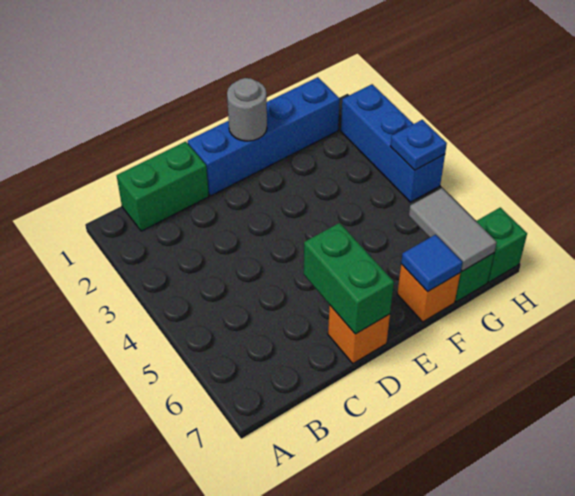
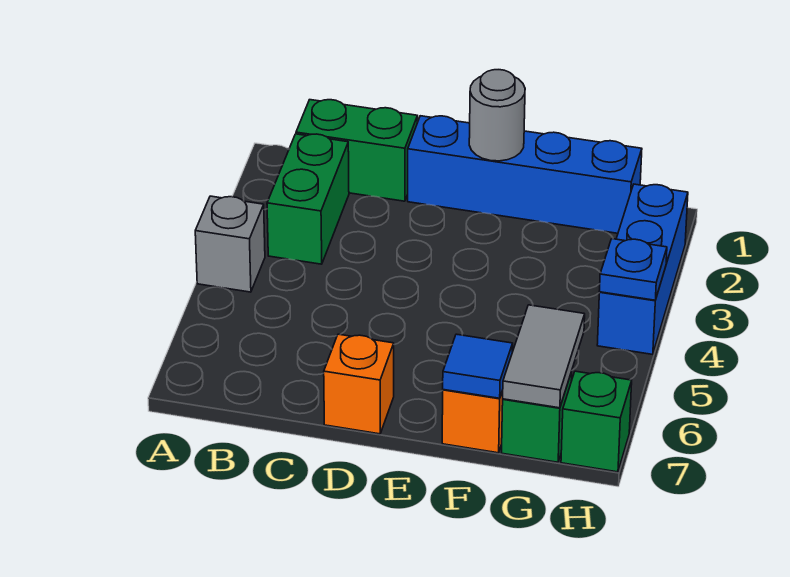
none -> grey brick A4 level 1
green brick D6:D7 level 2 -> green brick B2:B3 level 1

